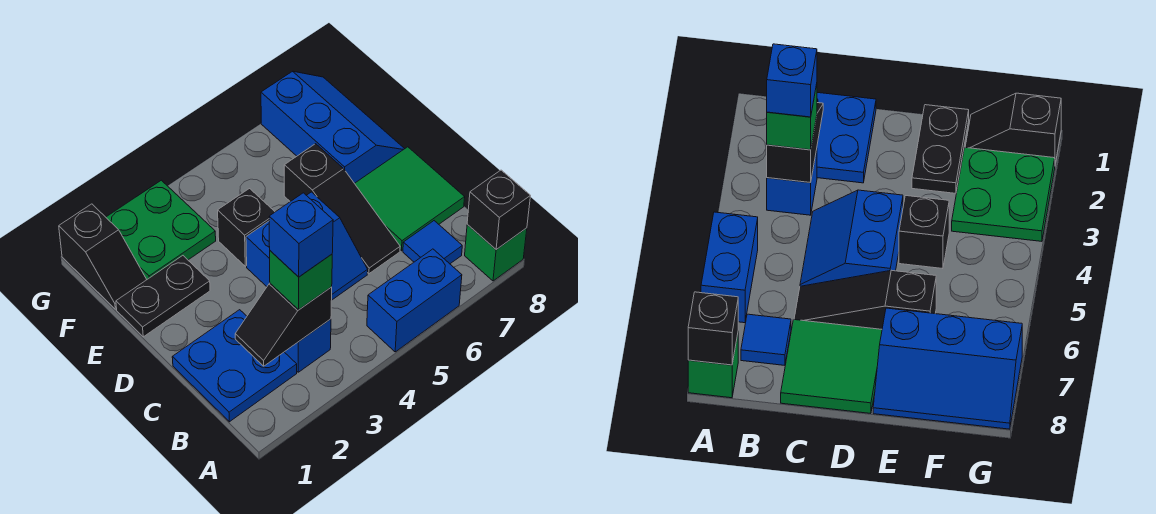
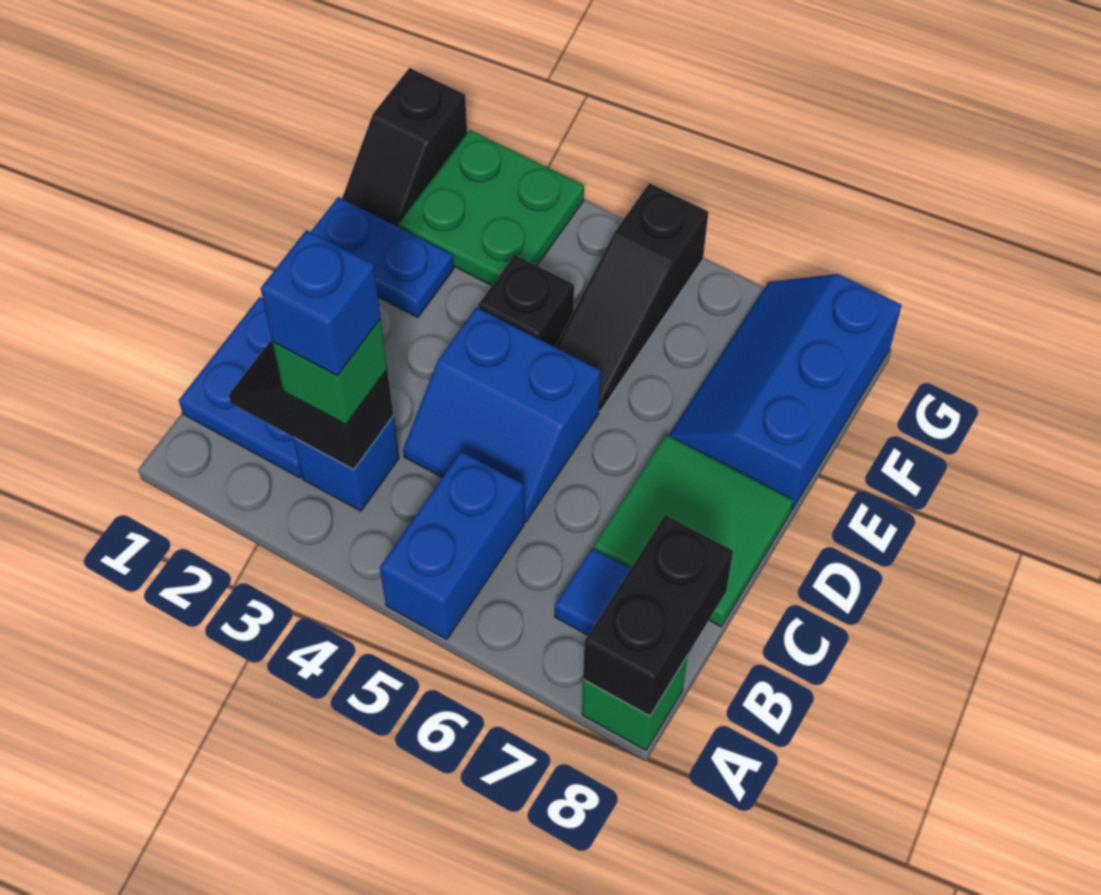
blue brick A5:A6 level 1 -> blue brick A5:B5 level 1
black brick A8 level 2 -> black brick A8:B8 level 2
black slope C6:E6 level 1 top E -> black slope E5:G5 level 1 top G
black plate E1:E2 level 1 -> blue plate E1:E2 level 1
blue slope E7:G8 level 1 top 7 -> blue slope E7:G8 level 1 top 8

